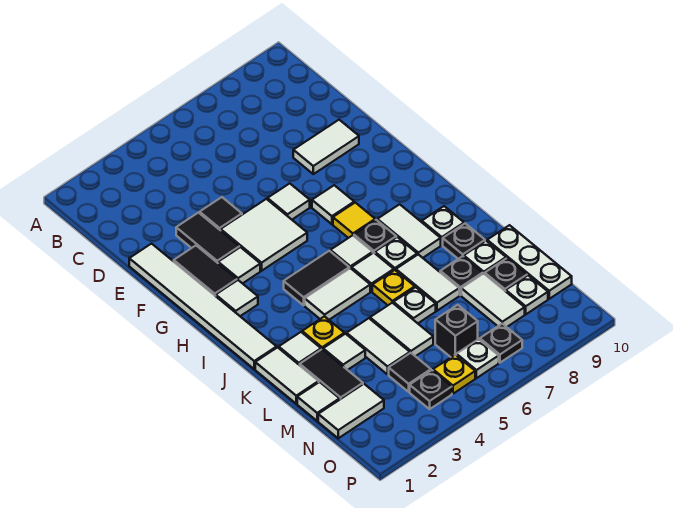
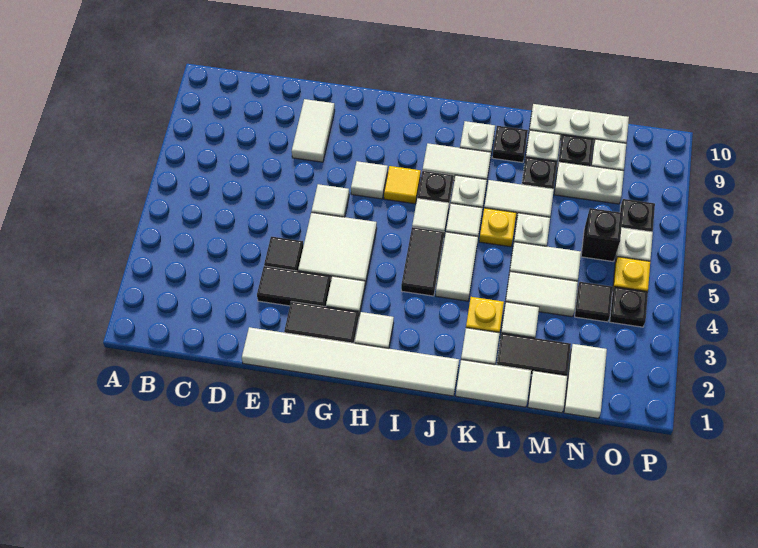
white tile M8:N8 level 1 -> white plate M8:N8 level 1

